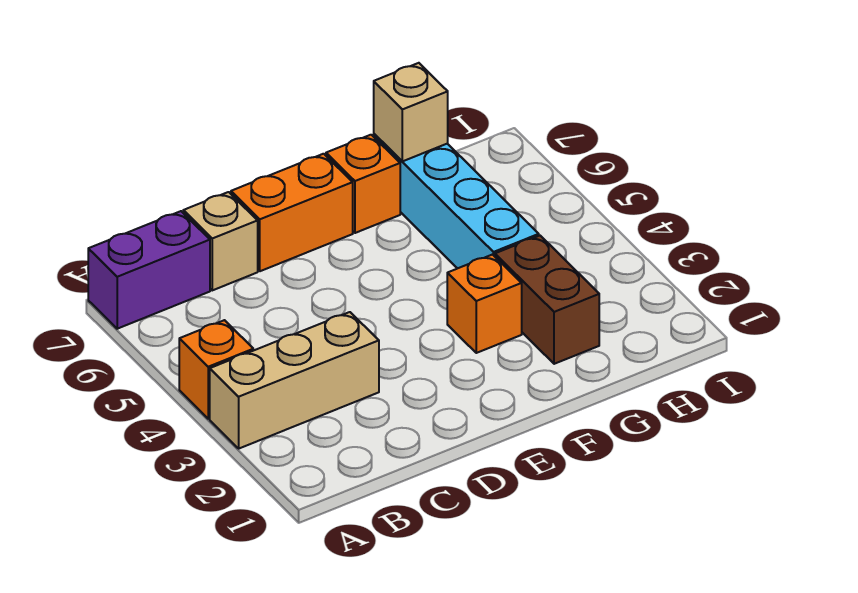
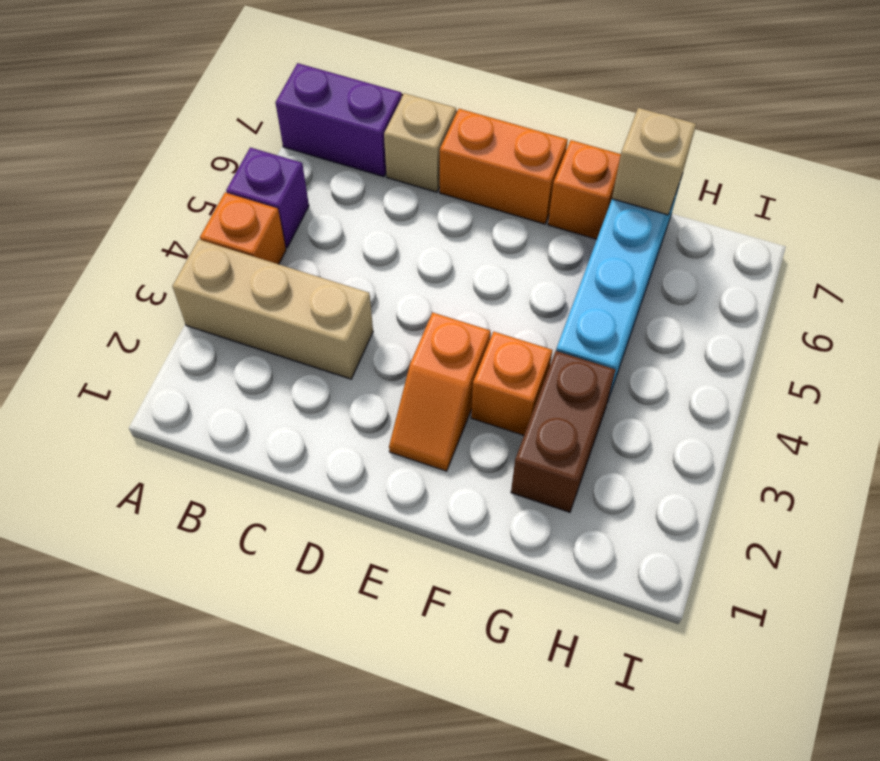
none -> purple brick A5 level 1
none -> orange slope E2:E3 level 1 top 3

